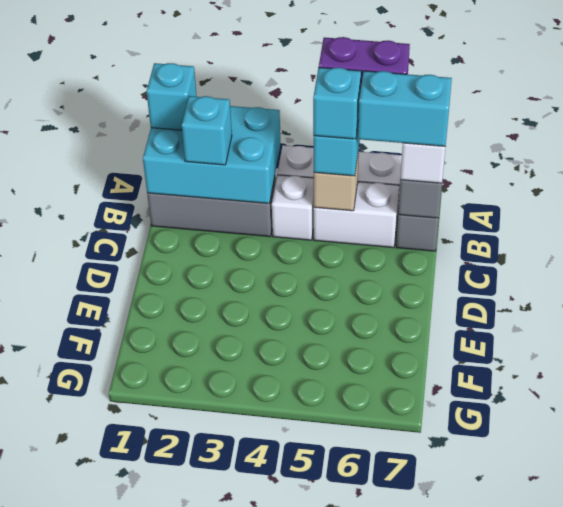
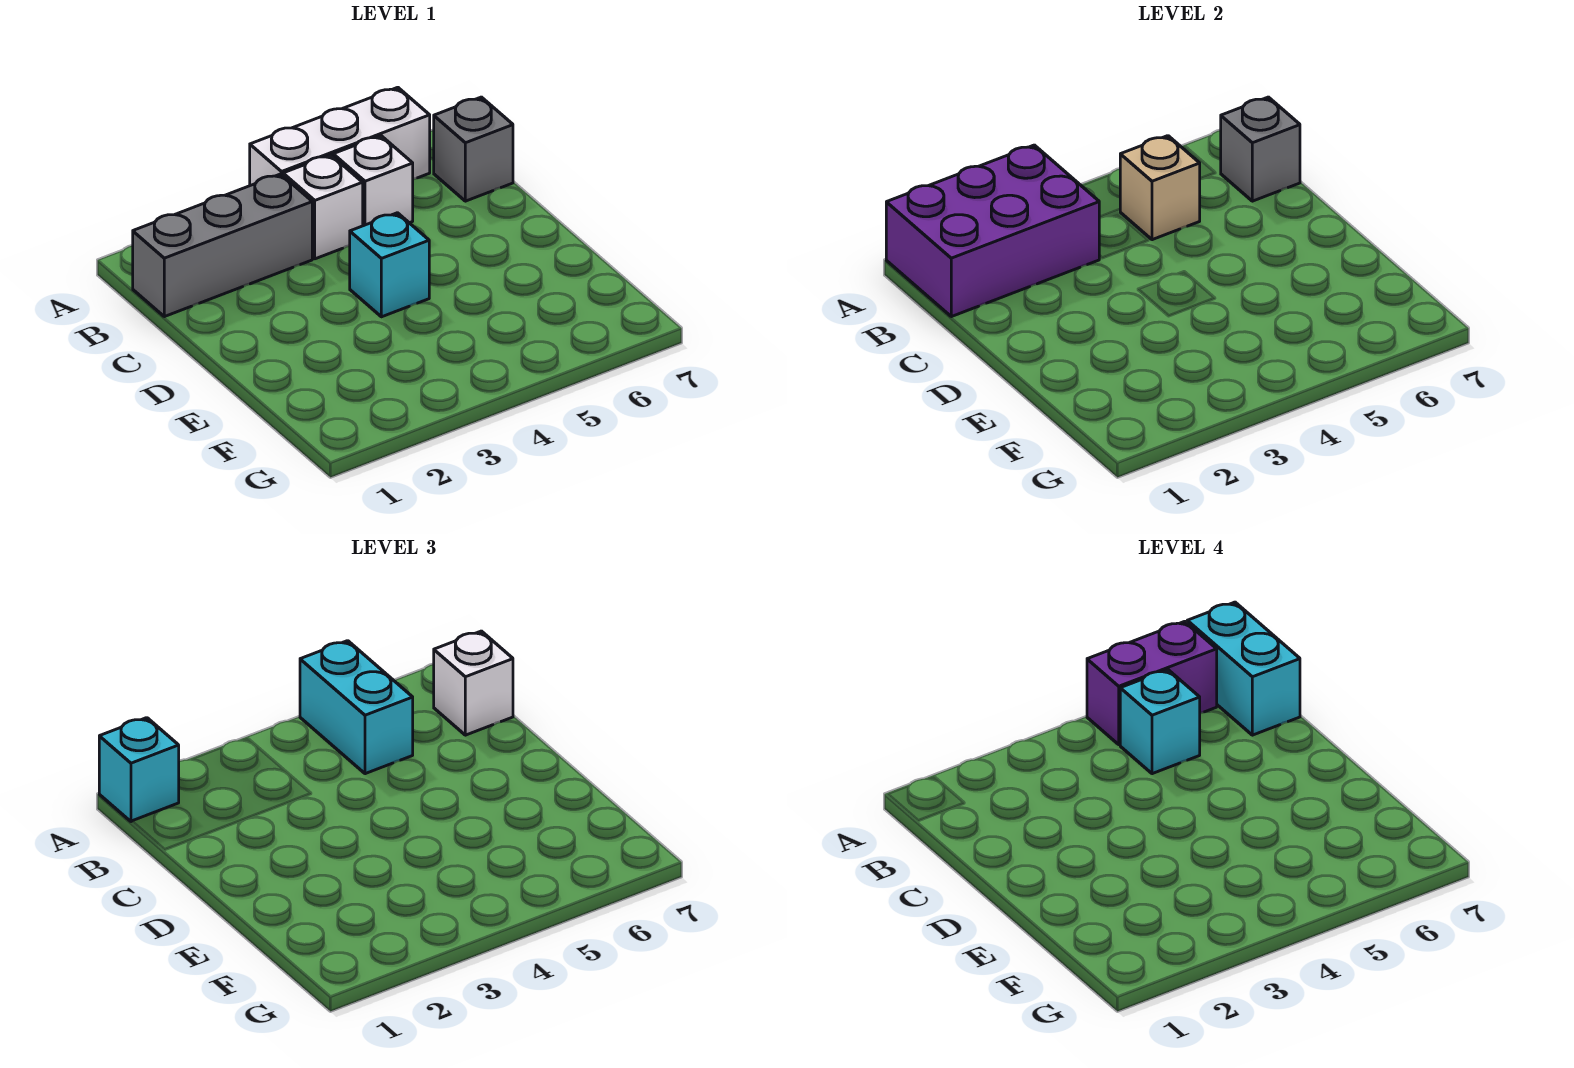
cyan brick A1:B3 level 2 -> purple brick A1:B3 level 2
cyan brick B2 level 3 -> cyan brick D4 level 1
white brick B5:B6 level 1 -> white brick B5 level 1
cyan brick B6:B7 level 4 -> cyan brick A7:B7 level 4

